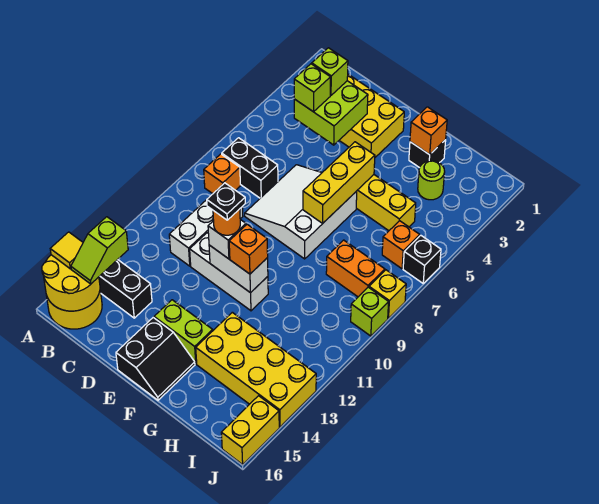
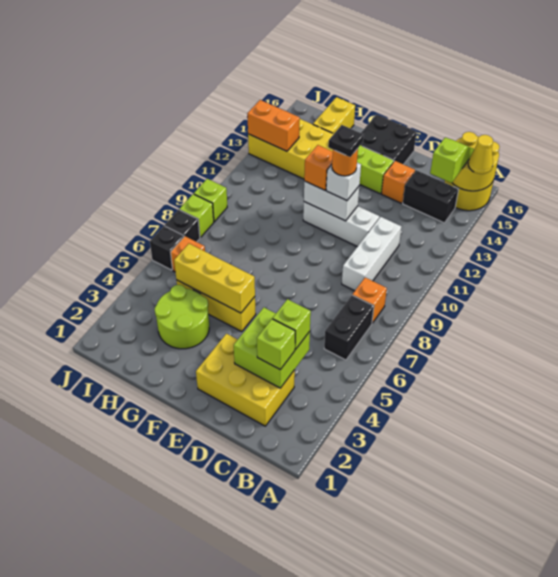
yellow tile A15 level 3 -> yellow cone A15 level 3
black brick B7:C7 level 1 -> black brick B6:B7 level 1
white slope D6:F8 level 1 top F -> none
black slope E15:F16 level 1 top E -> black brick E15:F16 level 1
yellow brick F5:F7 level 2 -> yellow brick F5:H5 level 2
black brick G2 level 1 -> black brick J7 level 1
orange brick G2 level 2 -> orange brick D14 level 1
lime round brick H3 level 1 -> lime round brick G3:H4 level 1
orange brick H8:I8 level 1 -> orange brick I13:J13 level 2
yellow brick J8 level 1 -> lime brick J8 level 1
yellow brick J15:J16 level 1 -> yellow brick H15:H16 level 1

